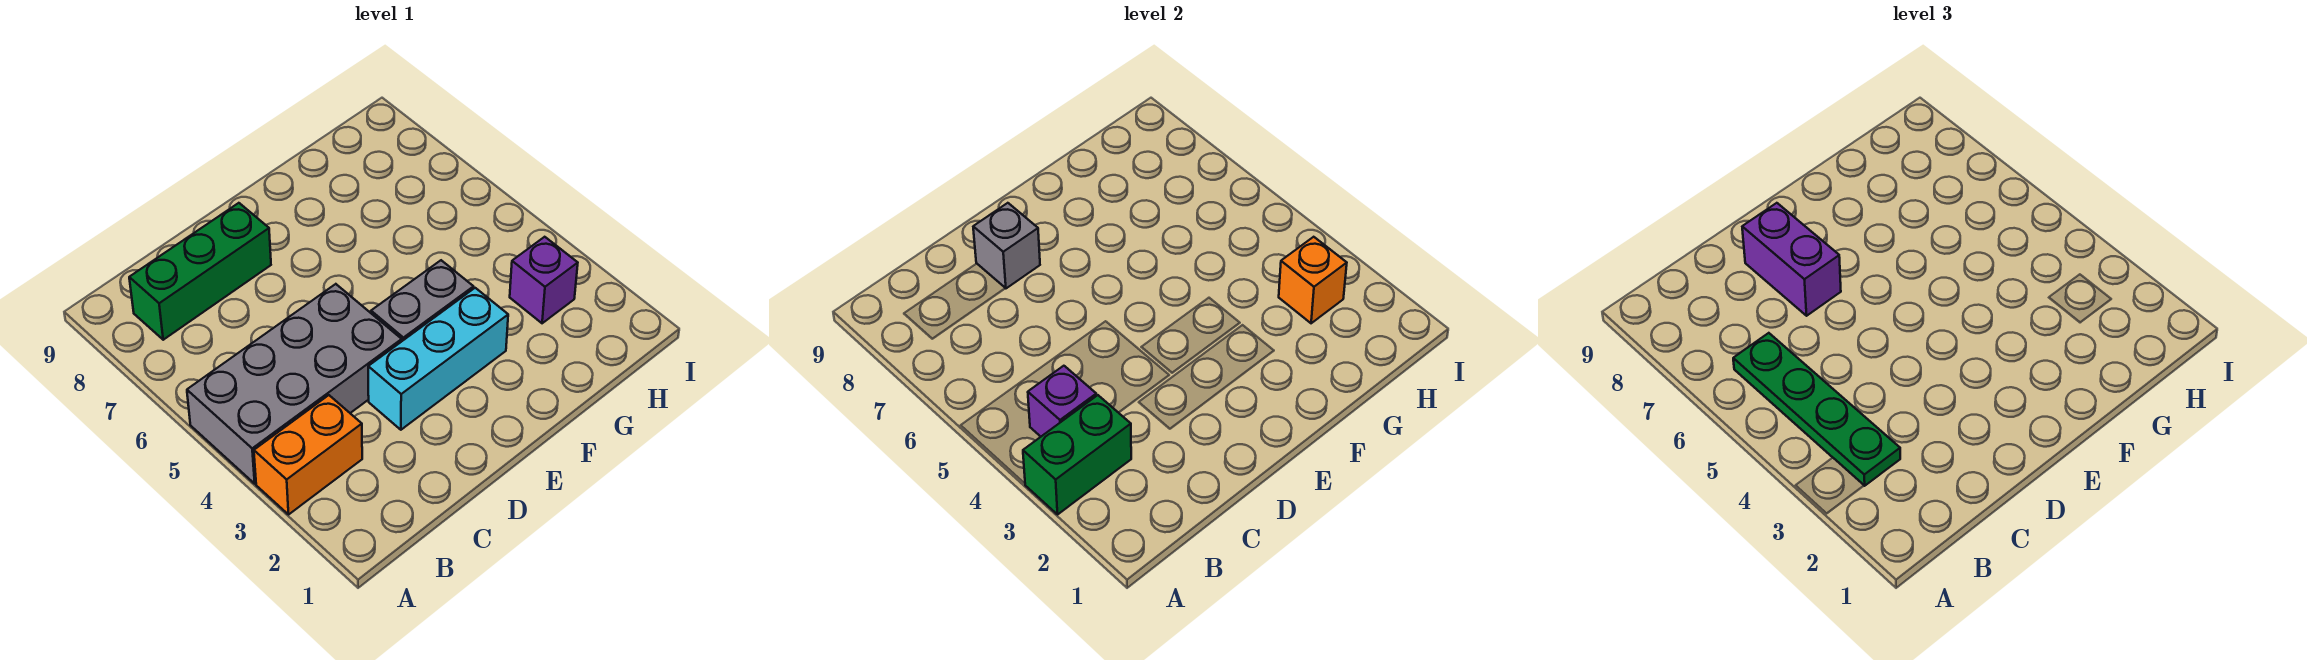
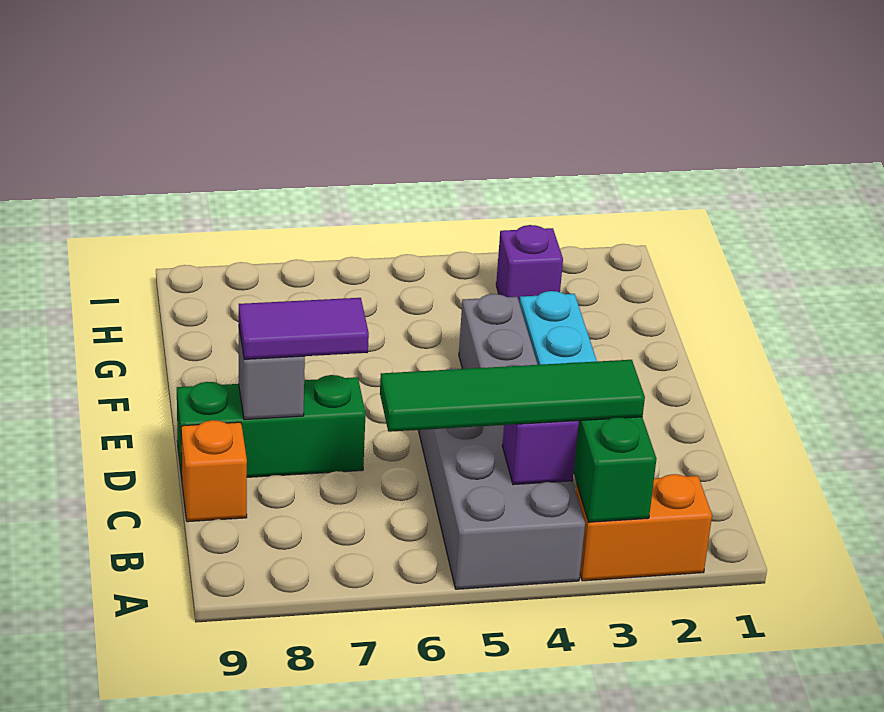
orange brick A3:B3 level 1 -> orange brick A2:A3 level 1
green plate B3:B6 level 3 -> green tile B3:B6 level 3
green brick B8:D8 level 1 -> green brick D7:D9 level 1
purple brick D7:D8 level 3 -> purple tile D7:D8 level 3
orange brick H3 level 2 -> orange brick C9 level 1

